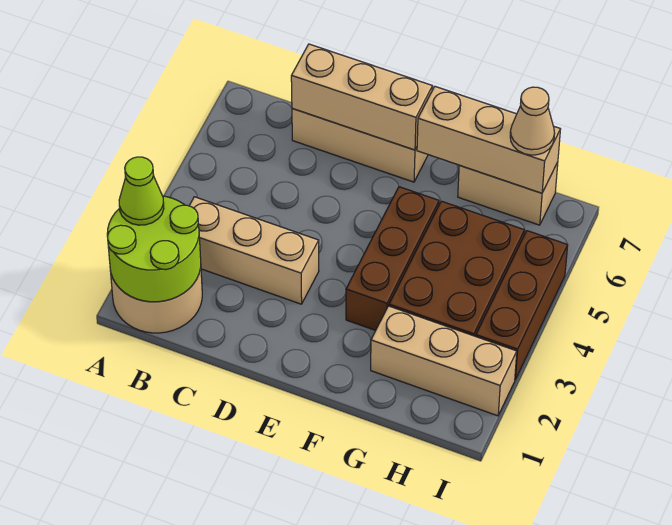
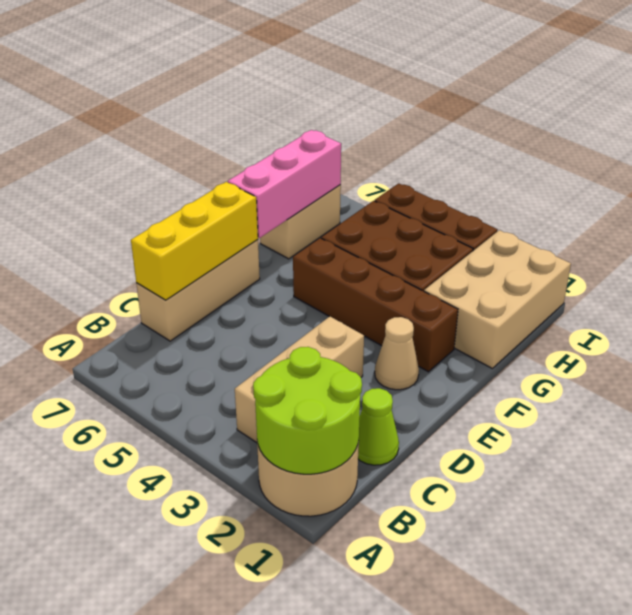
lime cone A2 level 3 -> lime cone C1 level 1
tan brick C7:E7 level 2 -> yellow brick C7:E7 level 2
brown brick F3:F5 level 1 -> brown brick F2:F5 level 1
tan brick F7:H7 level 2 -> pink brick F7:H7 level 2
tan brick G2:I2 level 1 -> tan brick G1:I2 level 1
tan cone H7 level 3 -> tan cone E2 level 1

